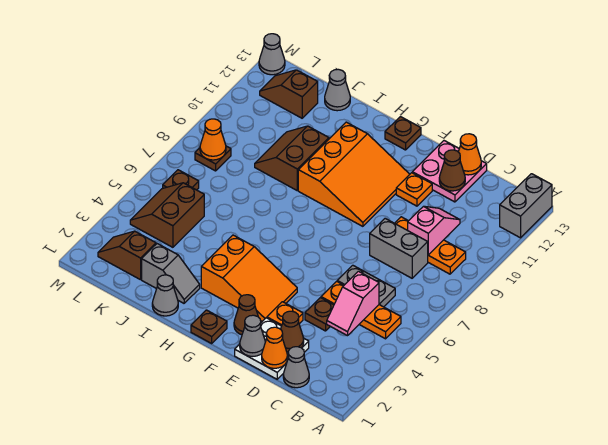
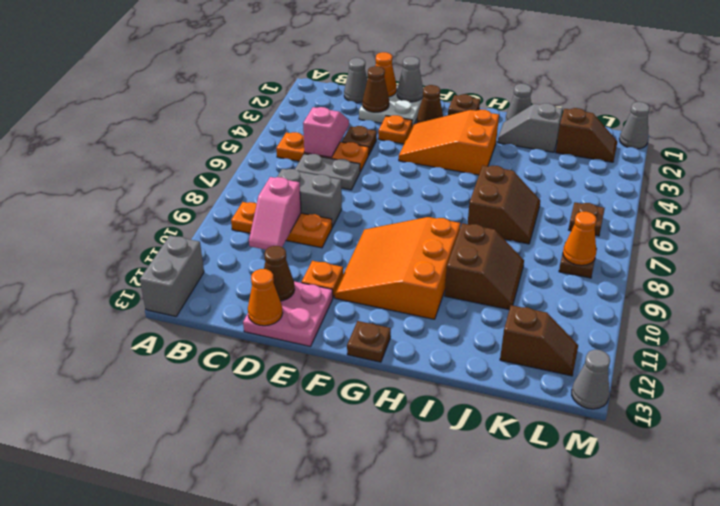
grey cone J13 level 1 -> grey cone M1 level 1
brown slope K4:L5 level 1 top K -> brown slope I6:J7 level 1 top I

